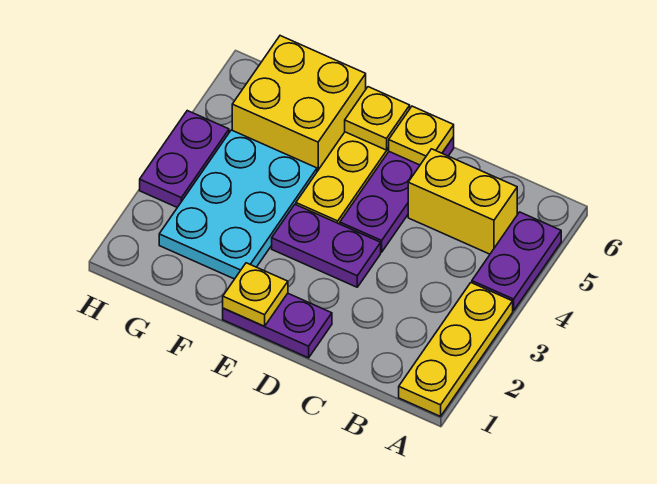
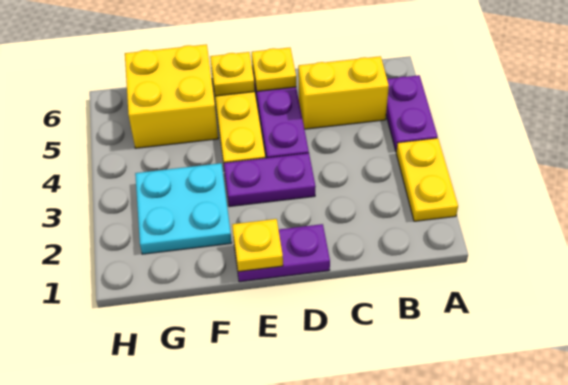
yellow plate A1:A3 level 1 -> yellow plate A2:A3 level 1
cyan plate F2:G4 level 1 -> cyan plate F2:G3 level 1
purple plate H3:H4 level 1 -> none

